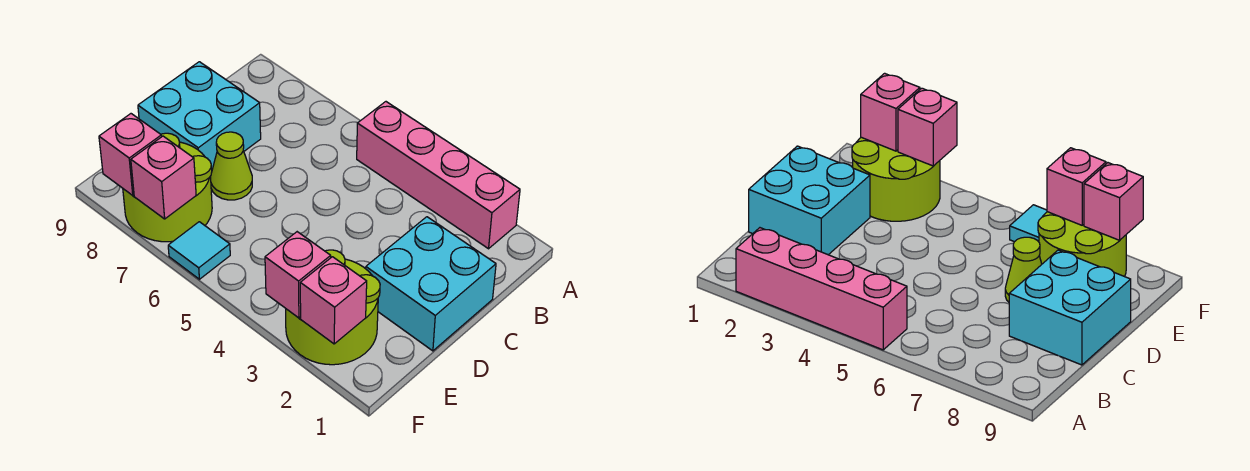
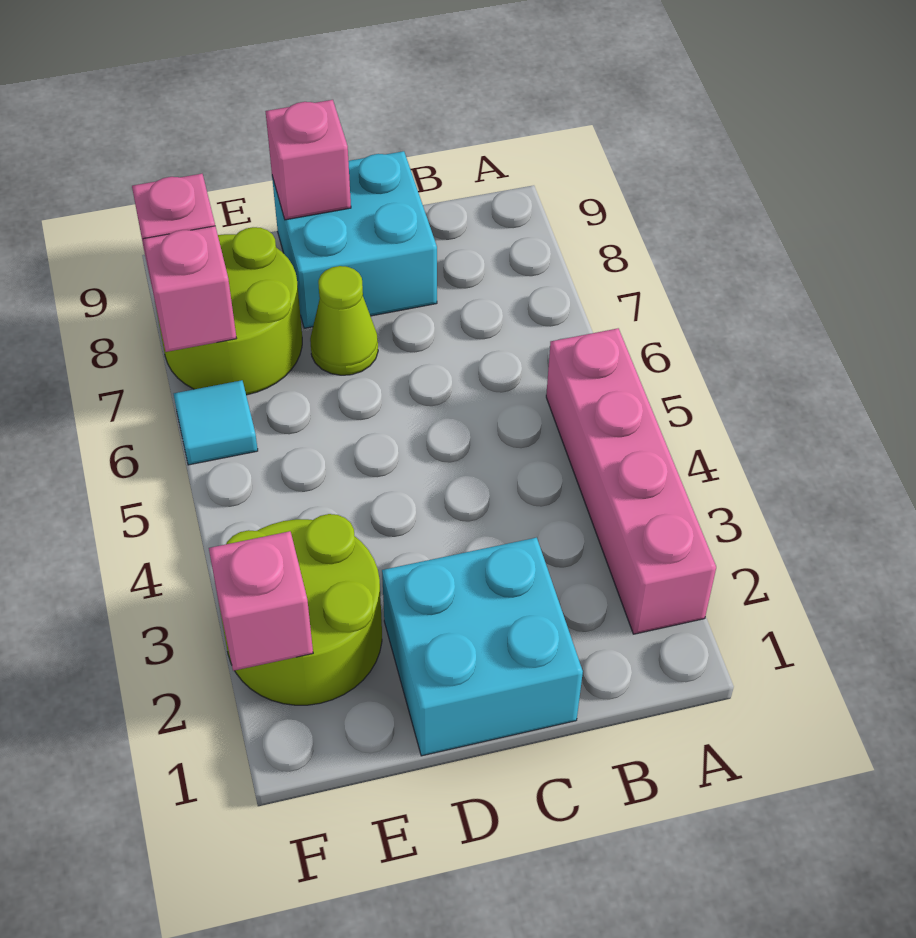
pink brick F3 level 2 -> pink brick D9 level 2

